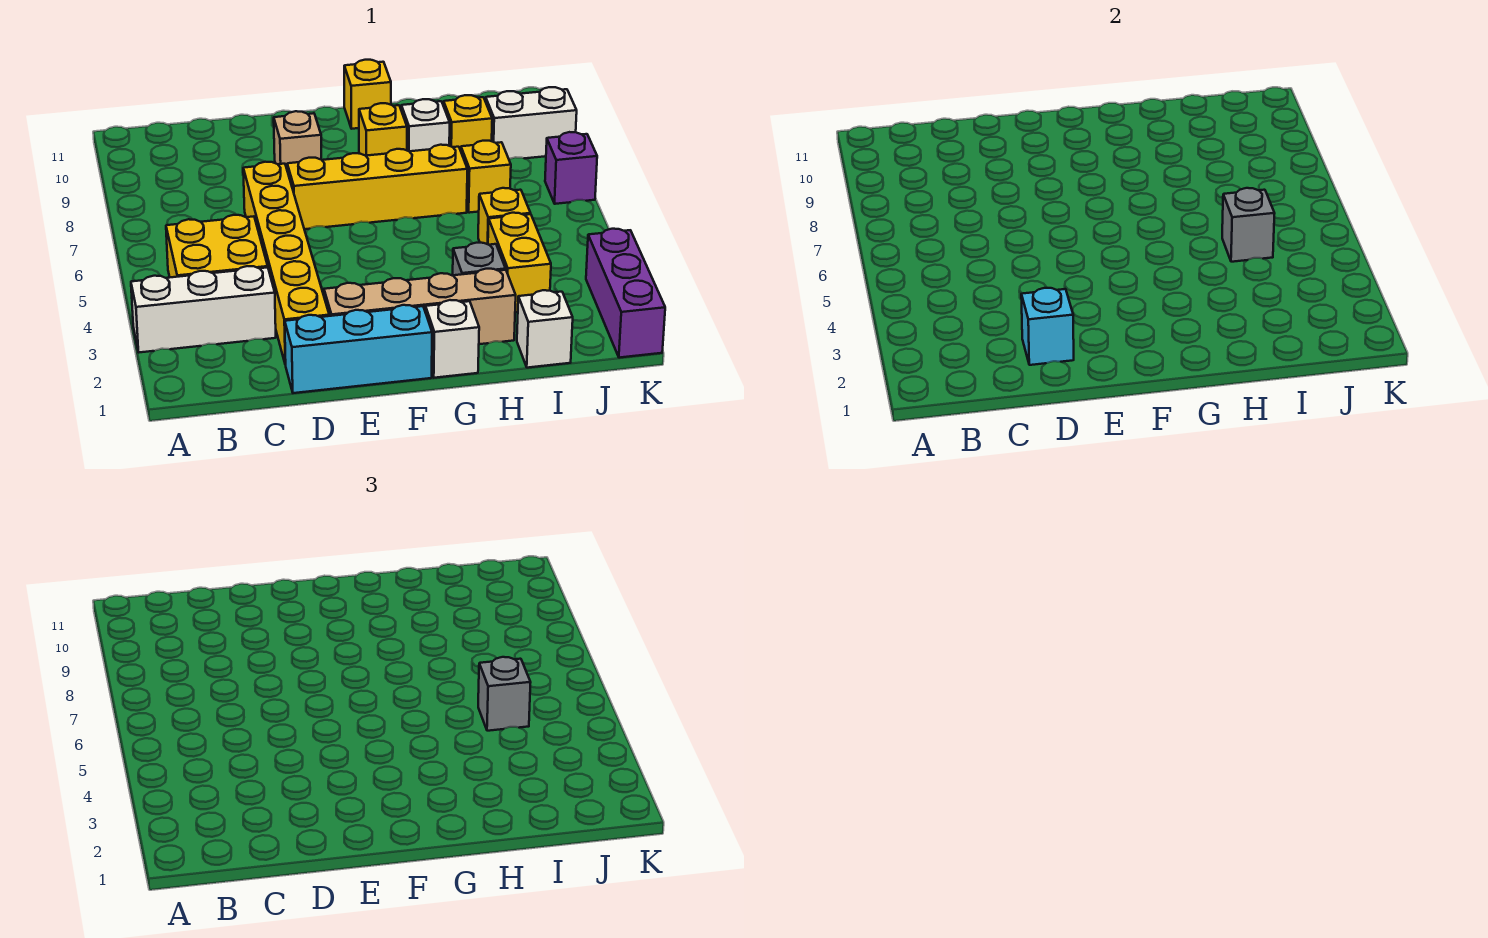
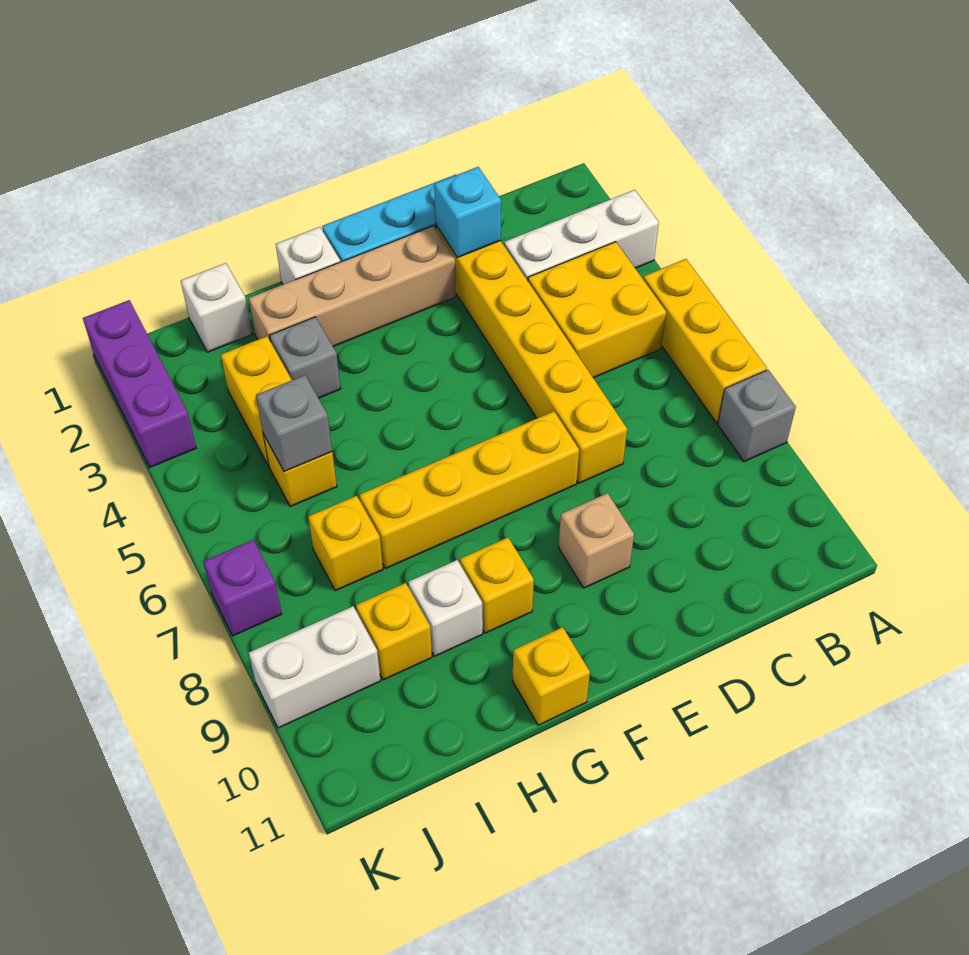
none -> yellow brick A5:A7 level 1
grey brick I5 level 3 -> grey brick A8 level 1

